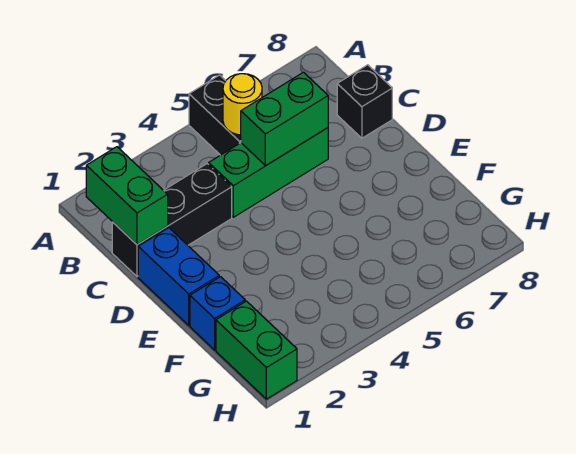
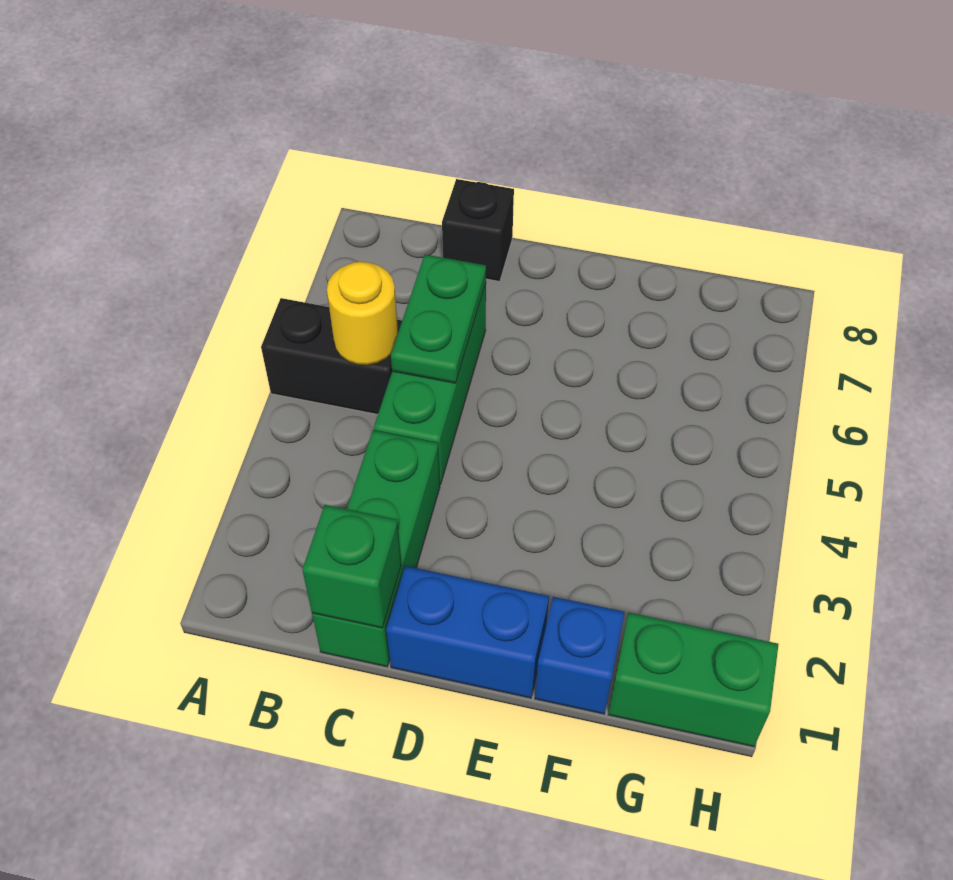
green brick B1:C1 level 2 -> green brick C1 level 2
black brick C1:C3 level 1 -> green brick C1:C3 level 1
green brick C5:C6 level 2 -> green plate C5:C6 level 2

